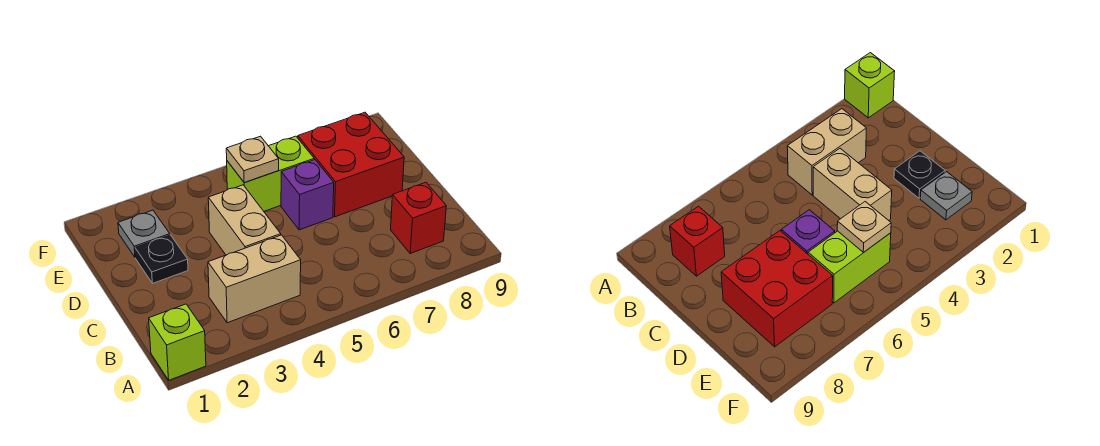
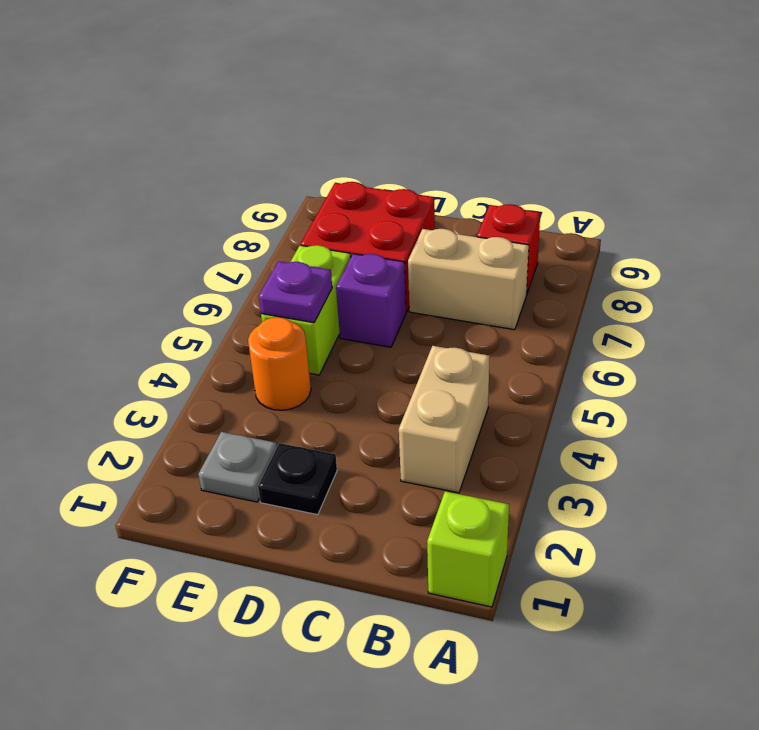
tan brick C4:D4 level 1 -> tan brick B7:C7 level 1
none -> orange round brick E4 level 1
tan plate E5 level 2 -> purple plate E5 level 2

